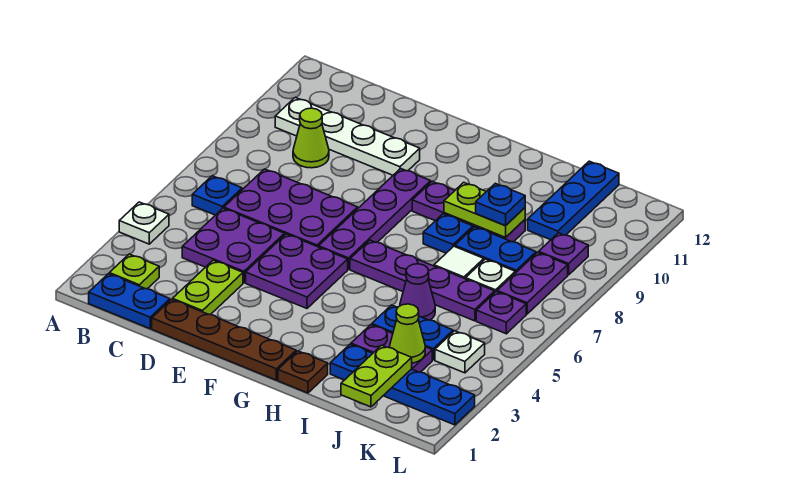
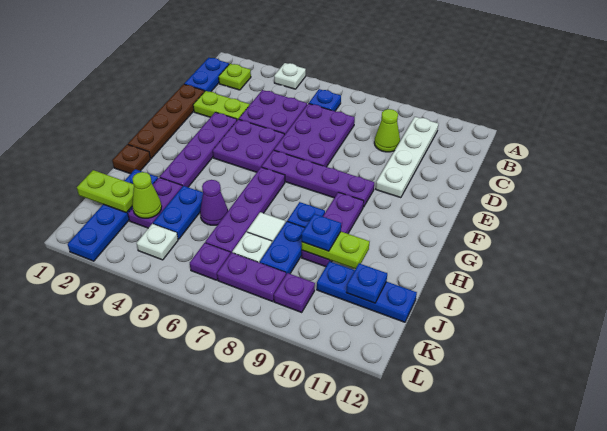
none -> purple plate E3:H3 level 1
lime plate H9:I9 level 2 -> lime plate I9:I10 level 2
none -> blue plate J11 level 2

